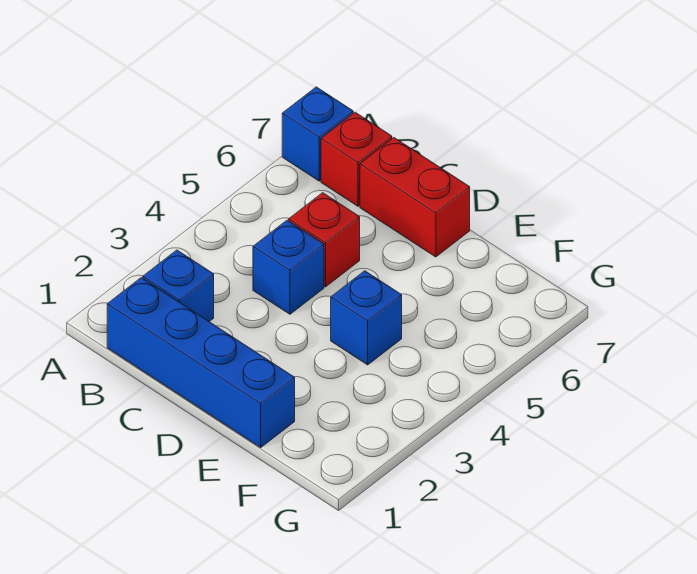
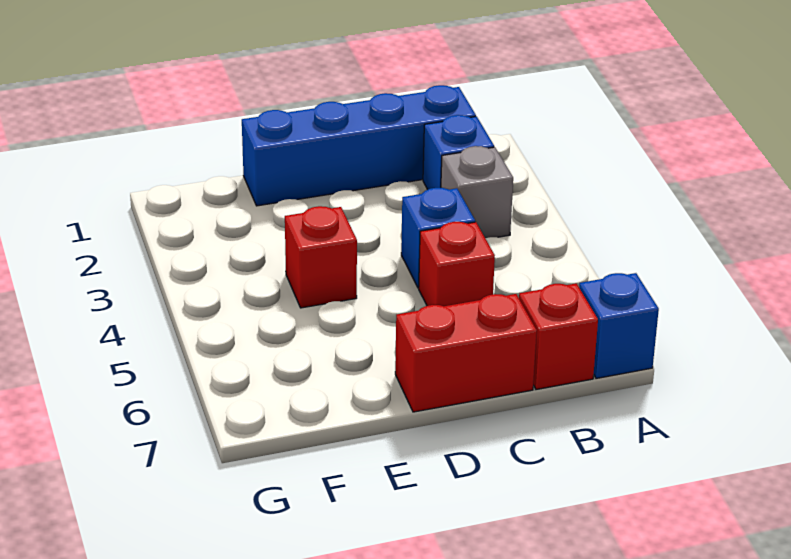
none -> grey brick B3 level 1
blue brick E4 level 1 -> red brick E4 level 1

